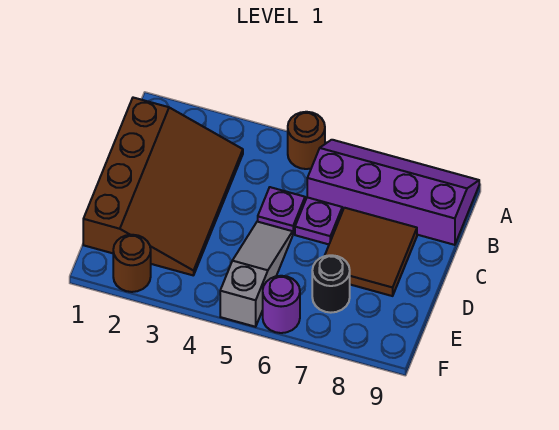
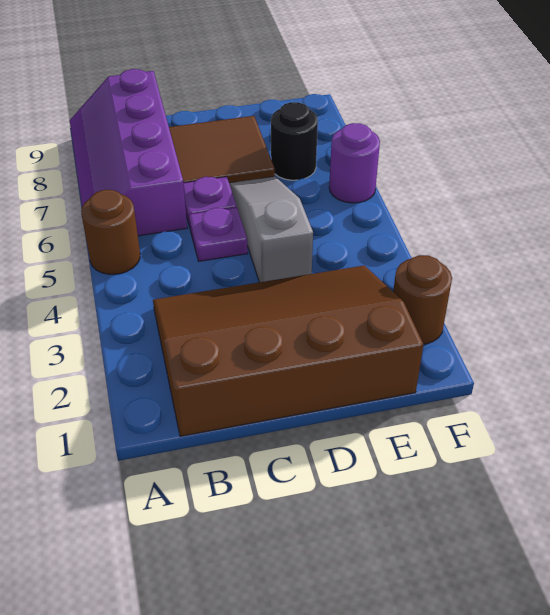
grey slope D5:F5 level 1 top F -> grey slope D4:D6 level 1 top 4

